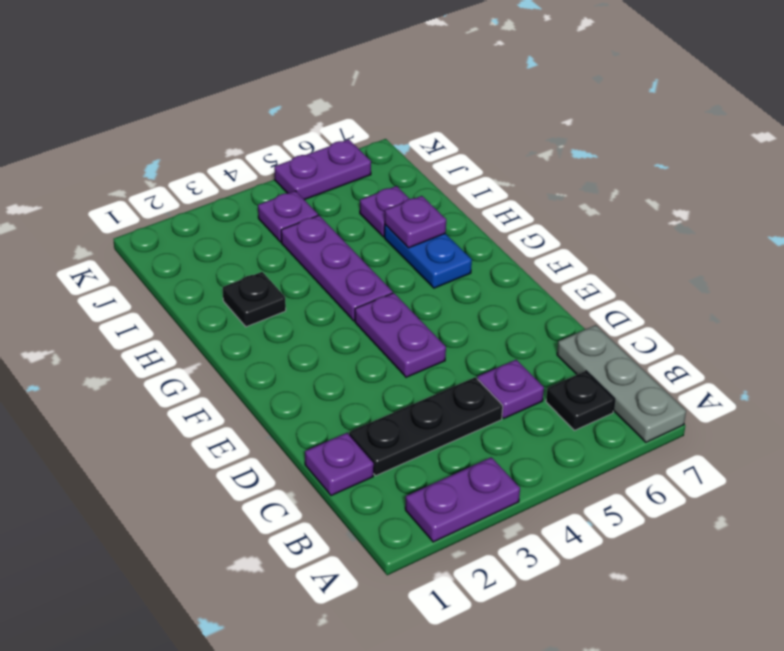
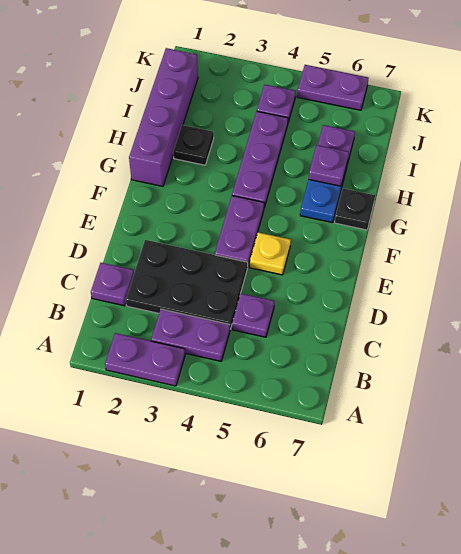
grey plate A7:C7 level 1 -> none
none -> purple plate B3:B4 level 1
black plate B6 level 1 -> black plate G7 level 1
black plate C2:C4 level 1 -> black plate C2:D4 level 1
none -> yellow plate E5 level 1
none -> purple brick G1:J1 level 1

